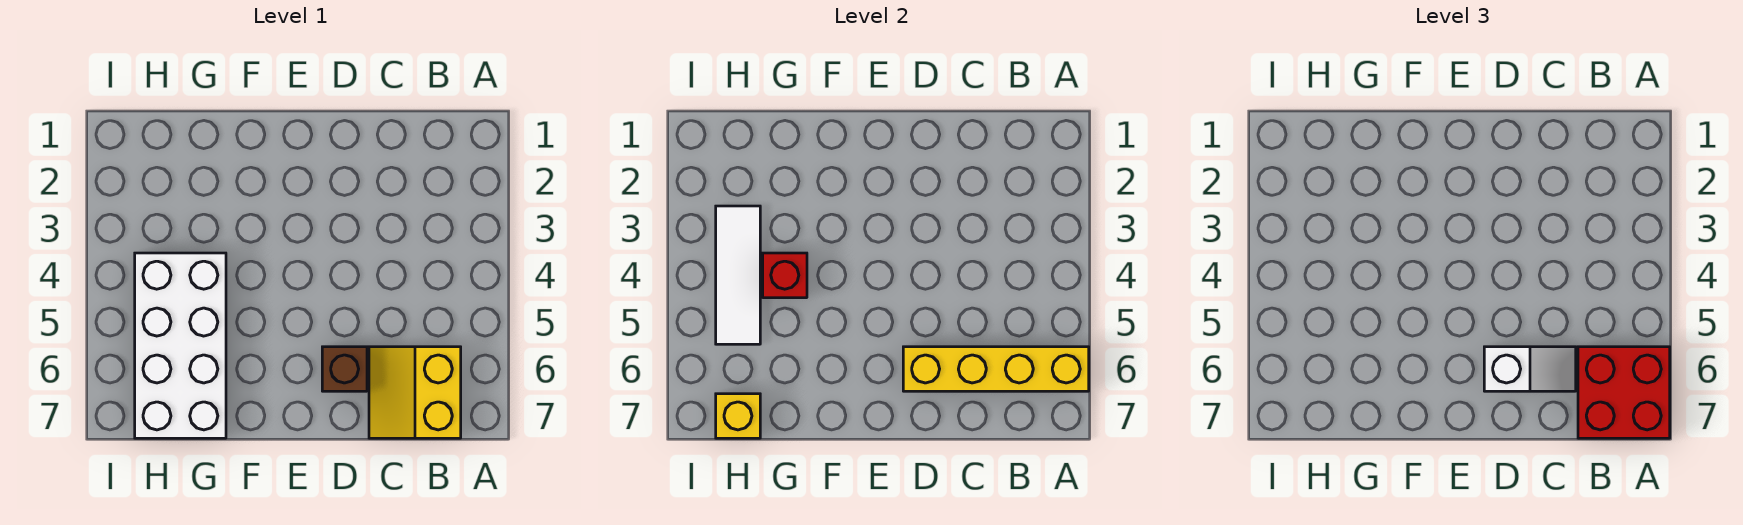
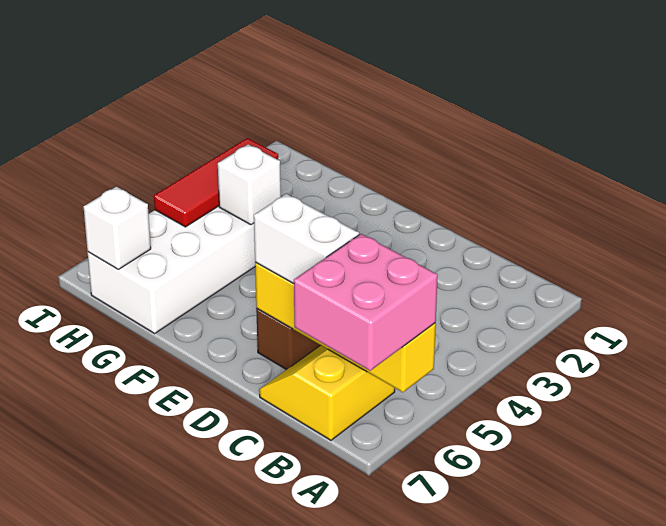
red brick A6:B7 level 3 -> pink brick A6:B7 level 3
white slope C6:D6 level 3 top D -> white brick C6:D6 level 3
red brick G4 level 2 -> white brick G4 level 2
white tile H3:H5 level 2 -> red tile H3:H5 level 2
yellow brick H7 level 2 -> white brick H7 level 2

